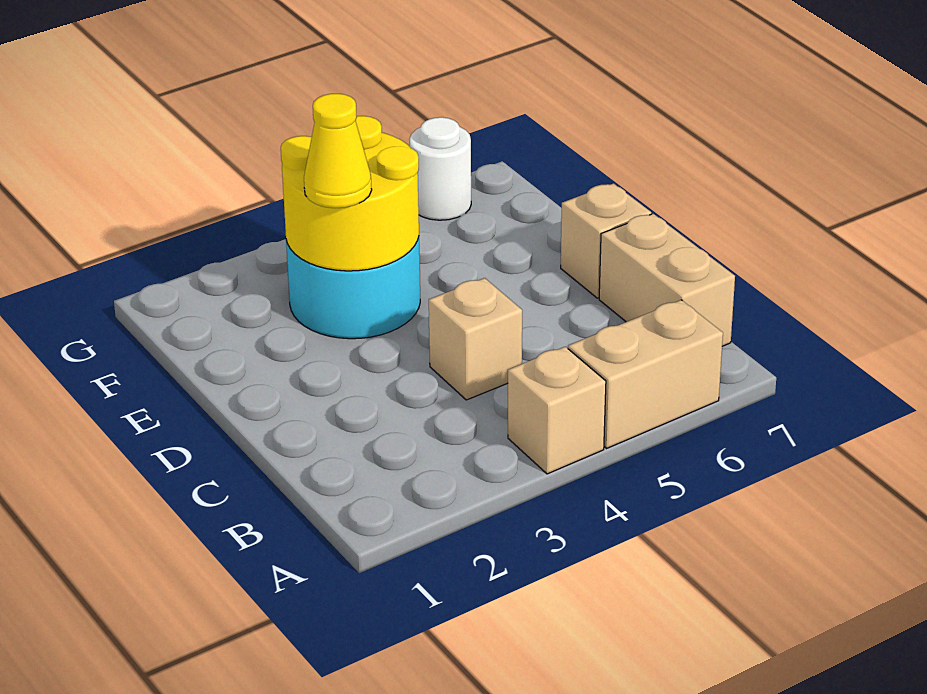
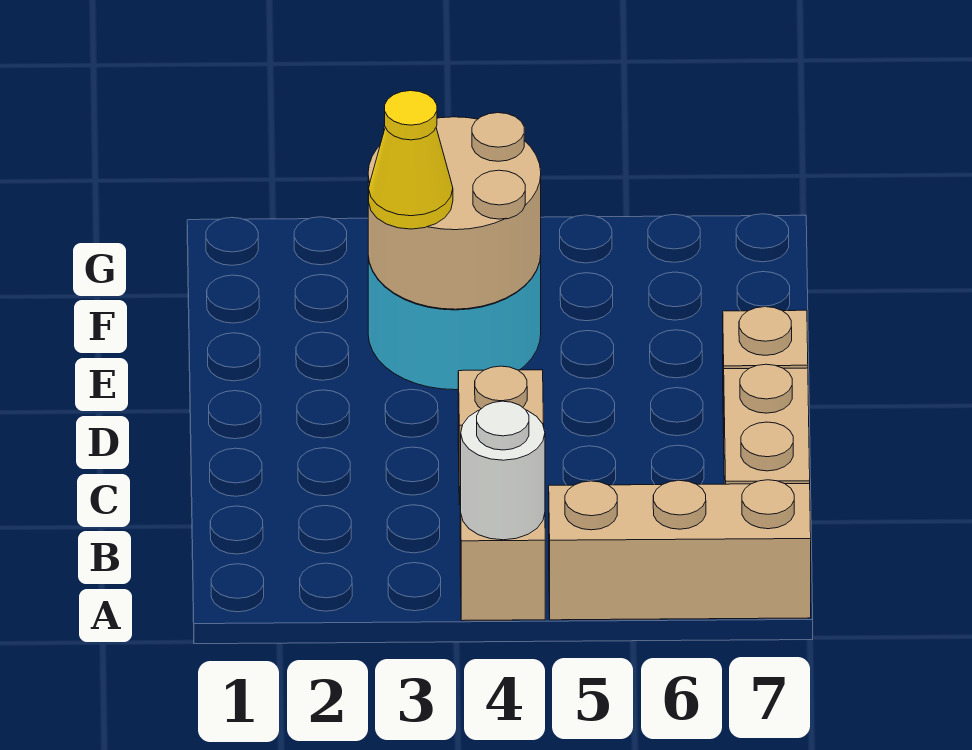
tan brick A5:A6 level 1 -> tan brick A5:A7 level 1
yellow round brick E3:F4 level 2 -> tan round brick E3:F4 level 2
white round brick G6 level 1 -> white round brick A4 level 2

